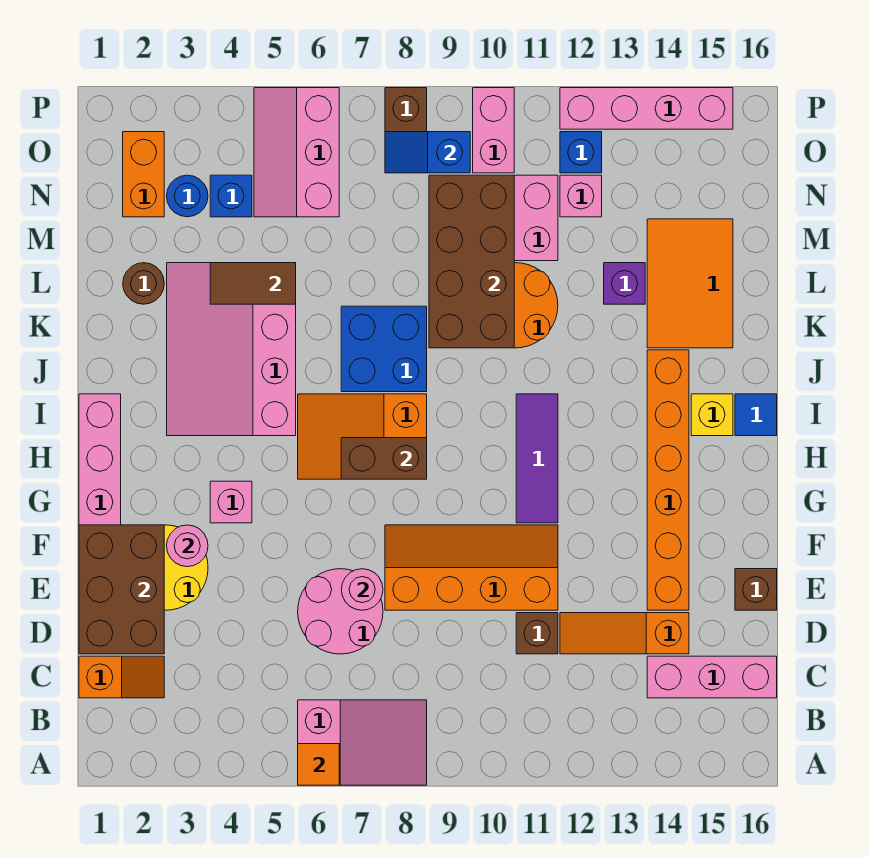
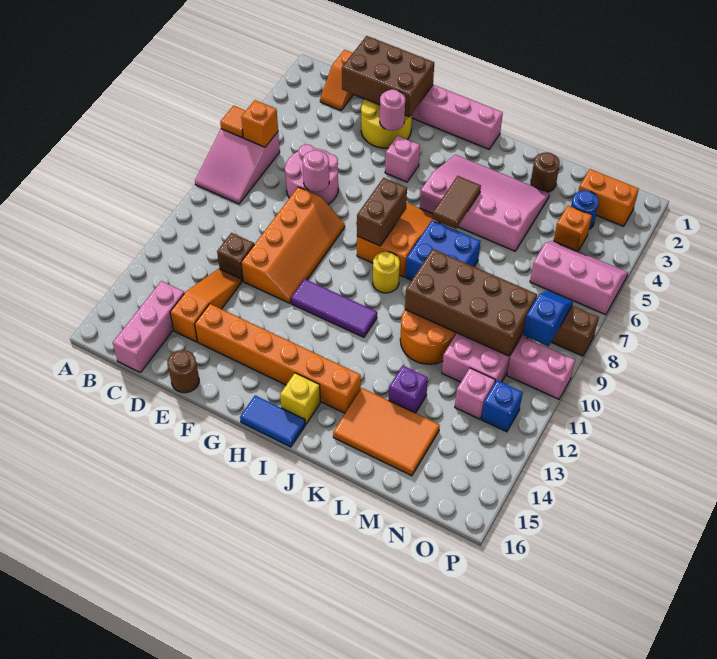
none -> orange brick B6 level 2
brown brick E16 level 1 -> brown round brick E16 level 1
none -> yellow round brick I9 level 1
blue tile I16 level 1 -> blue tile H16:I16 level 1
brown tile L4:L5 level 2 -> brown tile J5:J6 level 2
blue brick N4 level 1 -> orange brick N4 level 1
pink brick P12:P15 level 1 -> none

